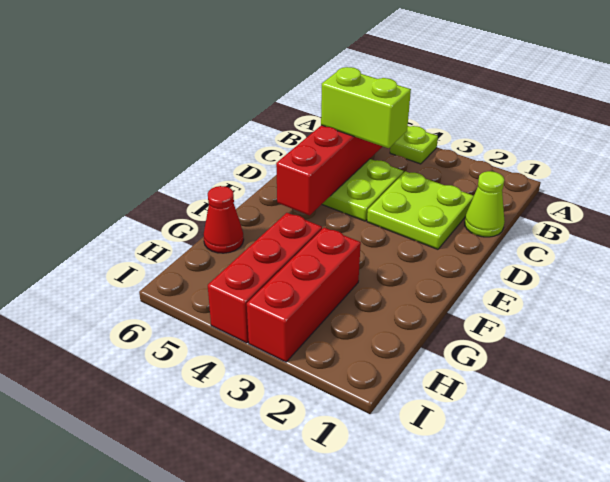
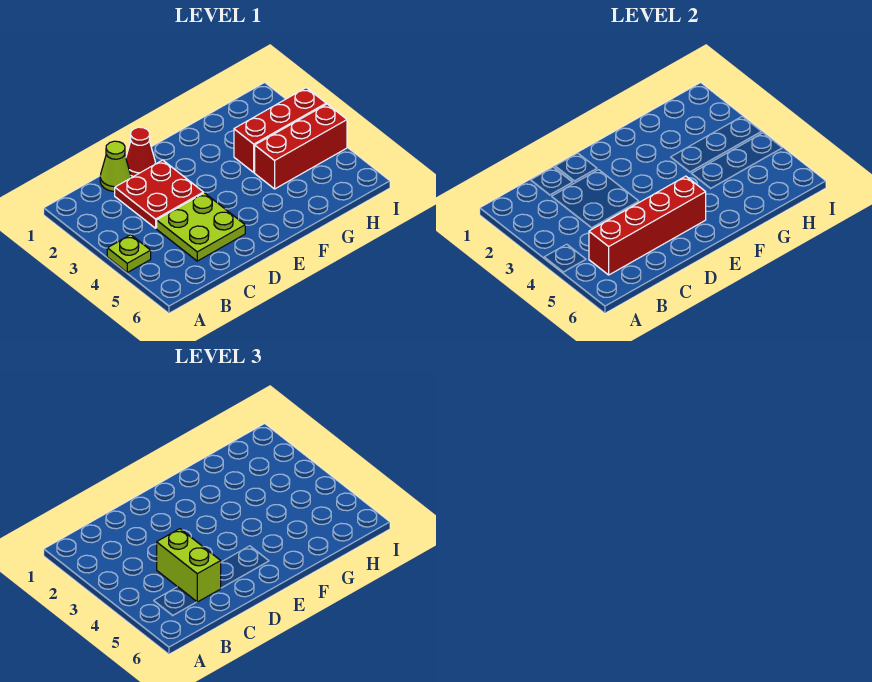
lime plate C2:D3 level 1 -> red plate C2:D3 level 1
red cone G6 level 1 -> red cone D1 level 1

